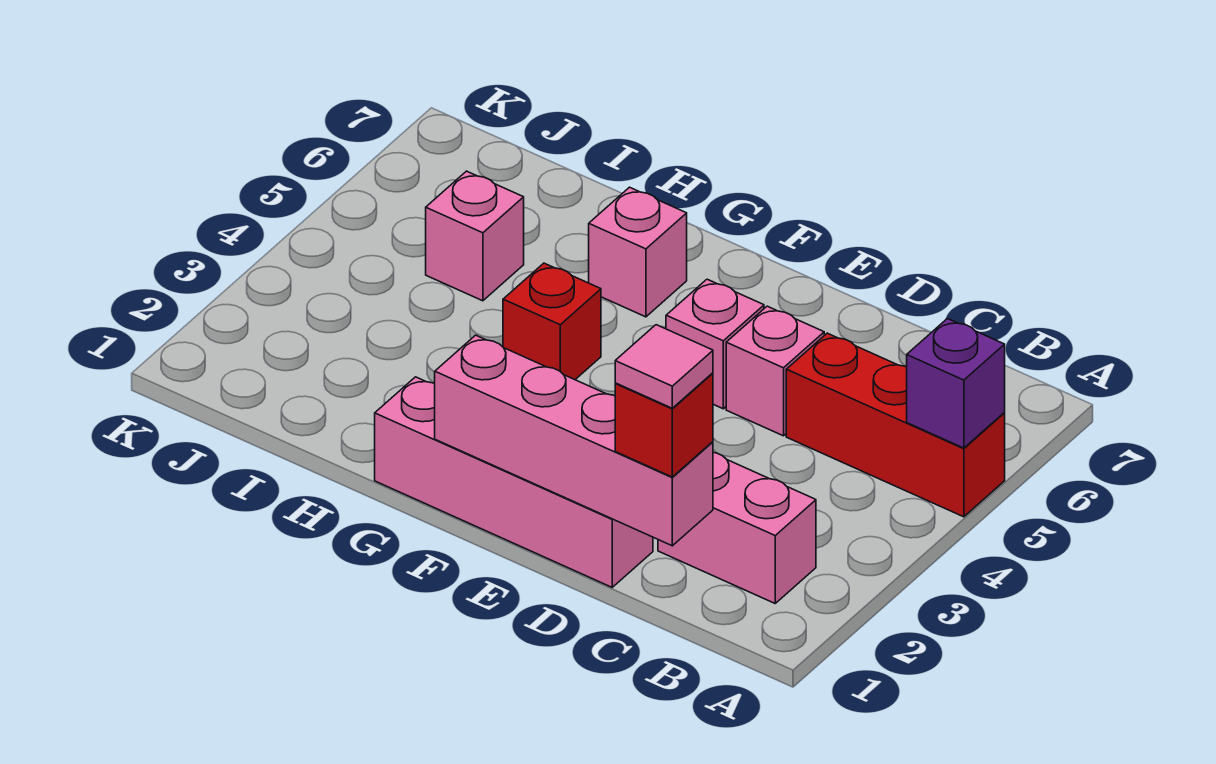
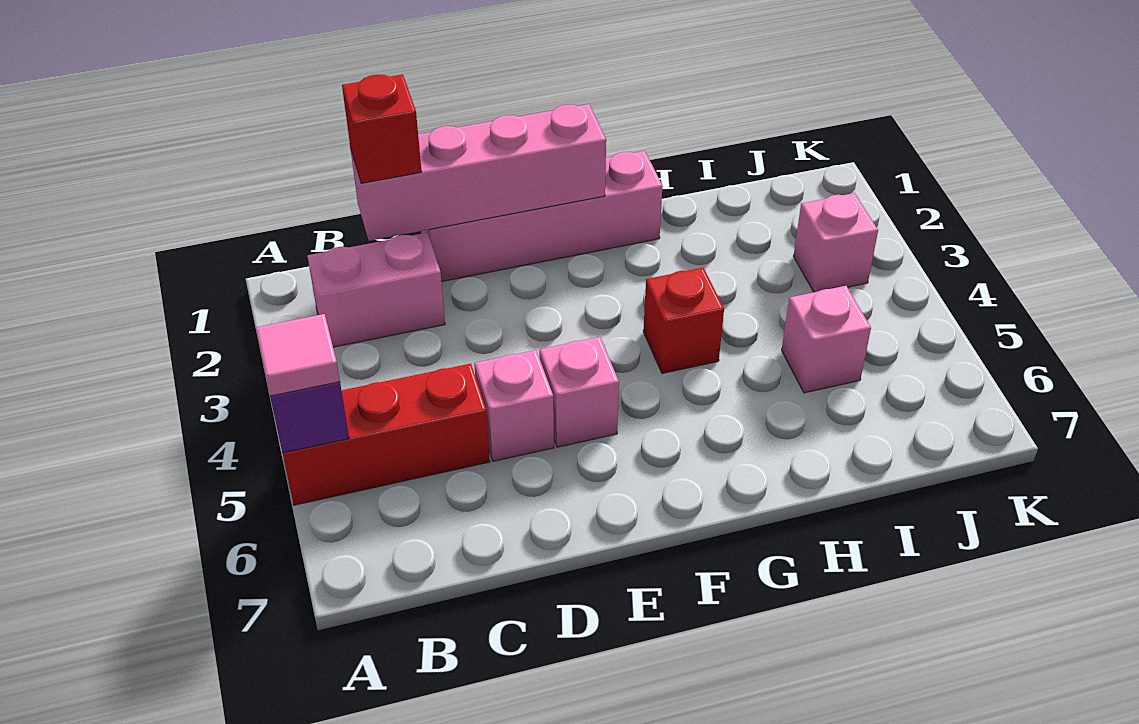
pink tile C1 level 4 -> pink tile A5 level 3
pink brick G6 level 1 -> pink brick J3 level 1

